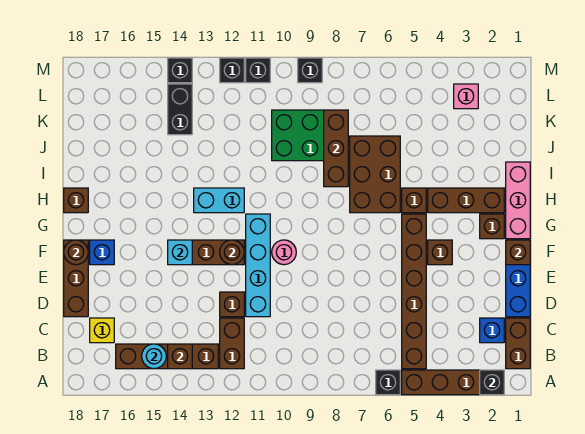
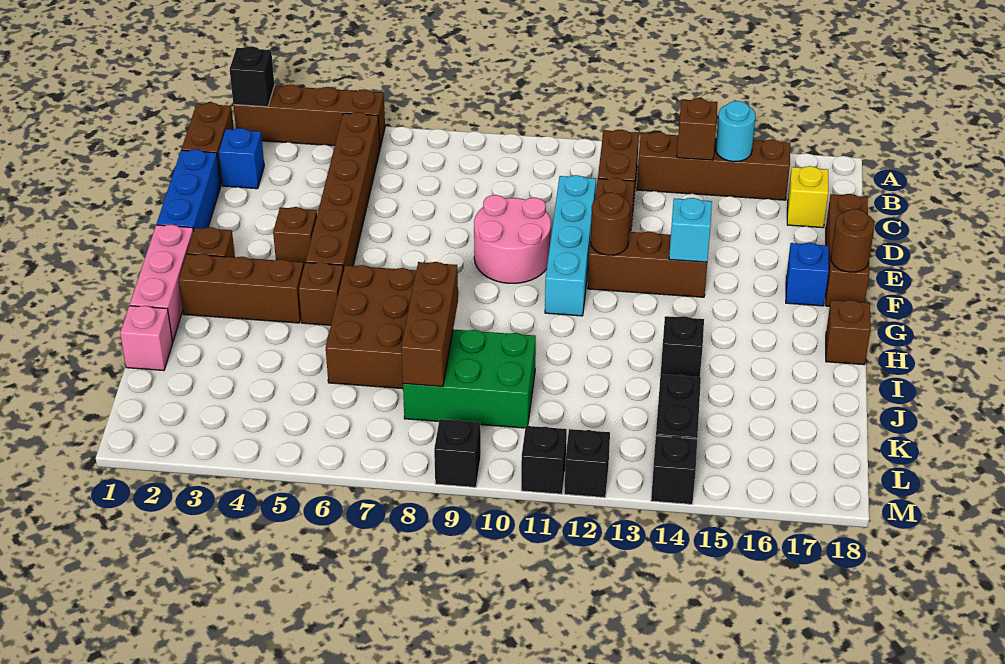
black brick A6 level 1 -> black brick I14 level 1
brown brick F1 level 2 -> none
pink round brick F10 level 1 -> pink round brick E9:F10 level 1
cyan brick H12:H13 level 1 -> none
pink brick L3 level 1 -> pink brick J1 level 1

